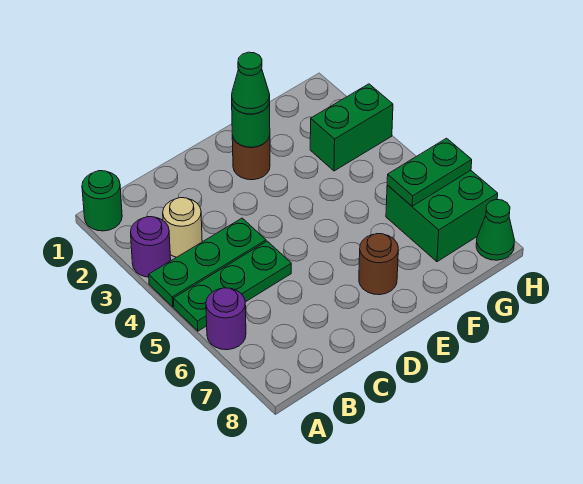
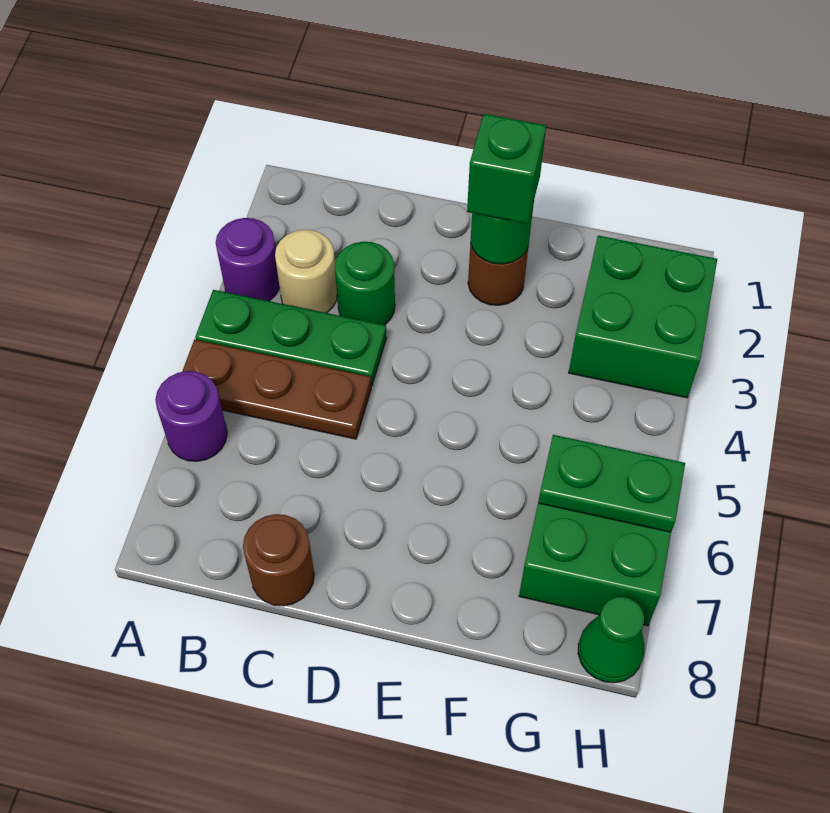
green round brick A1 level 1 -> green round brick C3 level 1
green plate A5:C5 level 1 -> brown plate A5:C5 level 1
green cone E2 level 3 -> green brick E2 level 3
brown round brick E7 level 1 -> brown round brick C8 level 1
green brick G3:H3 level 1 -> green brick G2:H3 level 1

